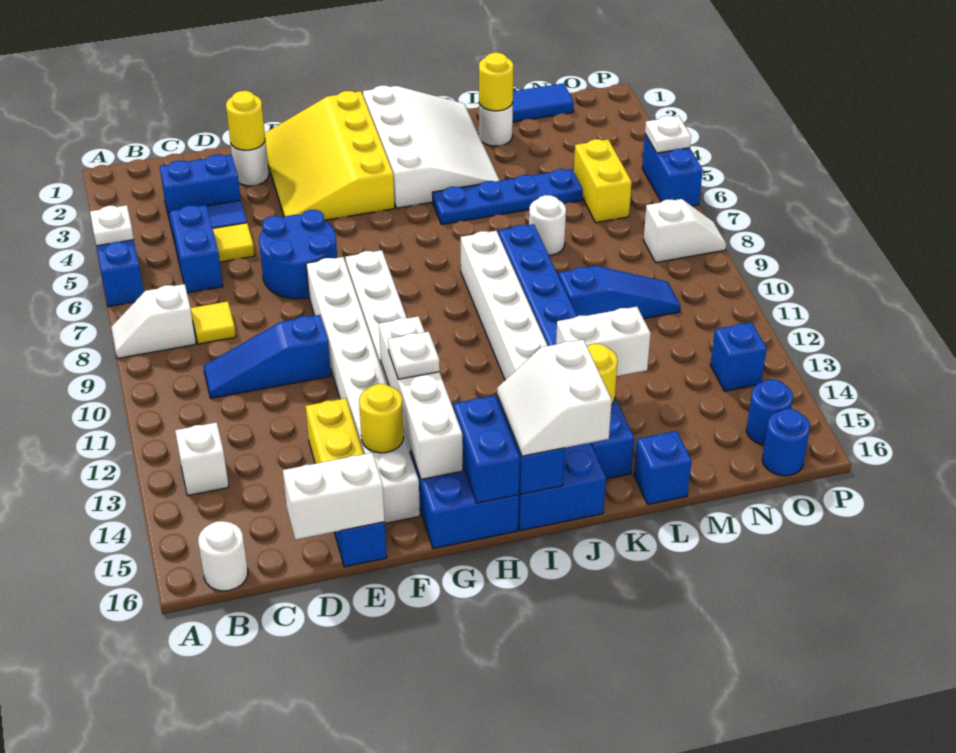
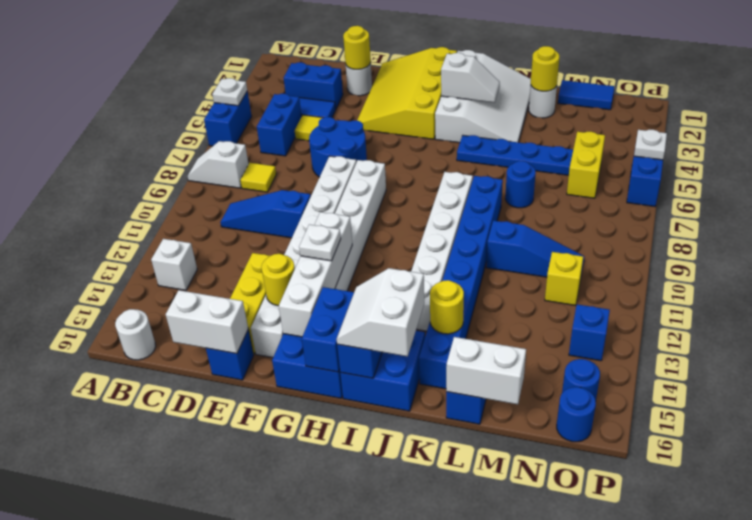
white brick K13:L13 level 2 -> white brick L16:M16 level 2
white round brick L7 level 1 -> blue round brick L7 level 1
none -> yellow brick N11 level 1
white slope O8:P8 level 1 top O -> white slope I3:J3 level 2 top I

